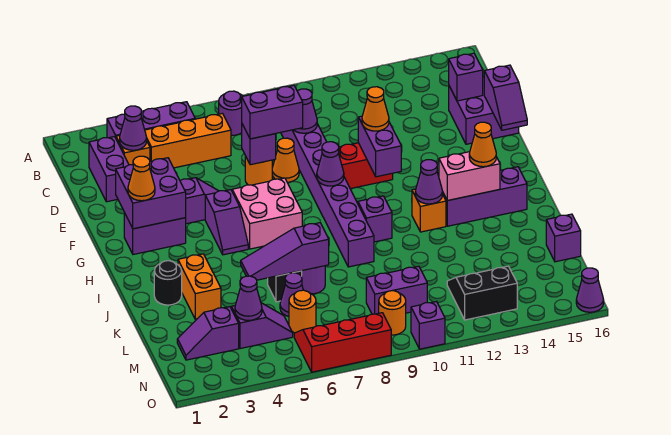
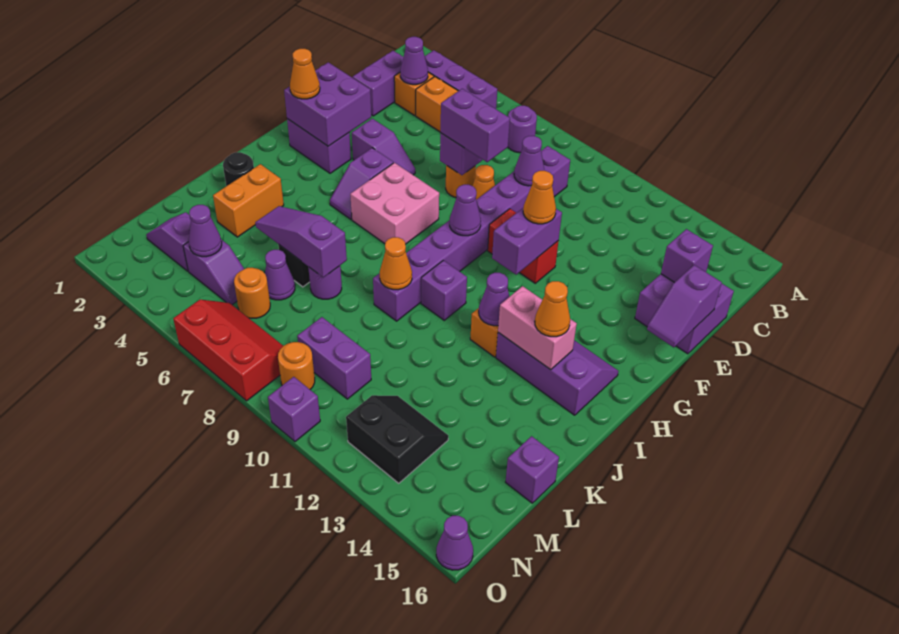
none -> orange cone J9 level 2

